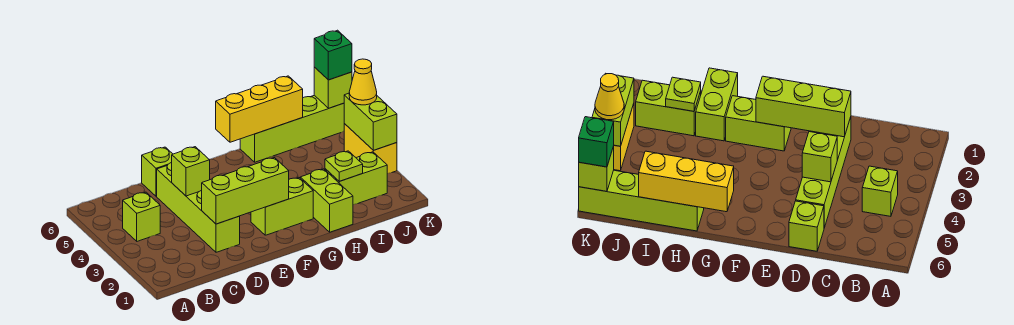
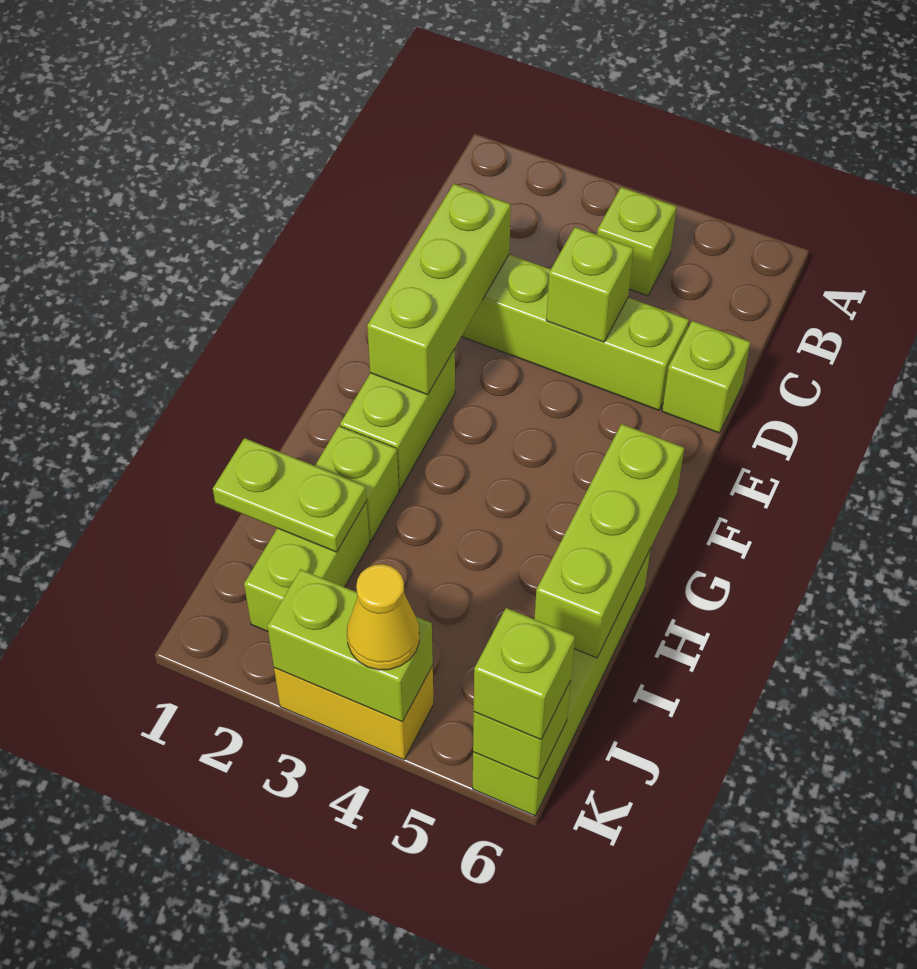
yellow brick G6:I6 level 2 -> lime brick G6:I6 level 2
lime brick H1:H2 level 1 -> lime brick H2 level 1
lime plate I2 level 2 -> lime plate I1:I2 level 2
green brick K6 level 3 -> lime brick K6 level 3

